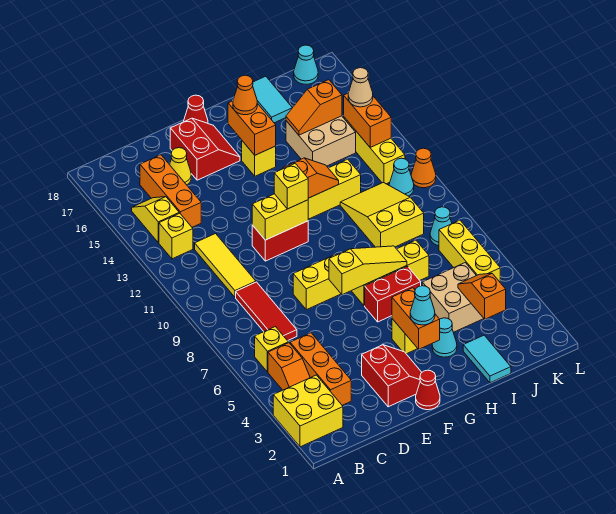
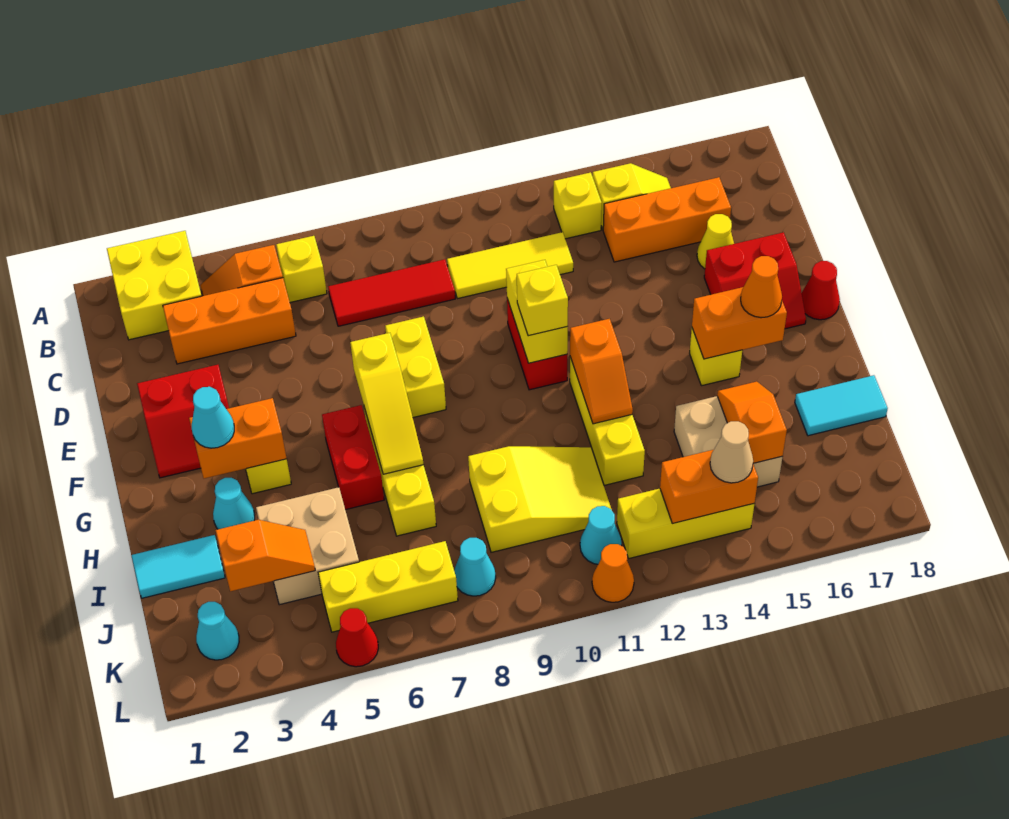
red cone F1 level 1 -> red cone L5 level 1
cyan cone K18 level 1 -> cyan cone K2 level 1

